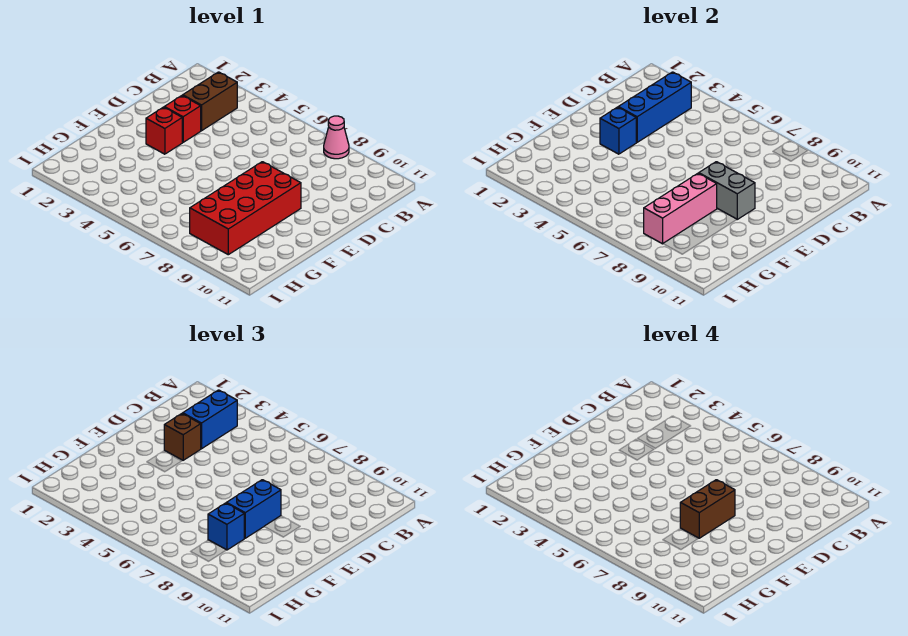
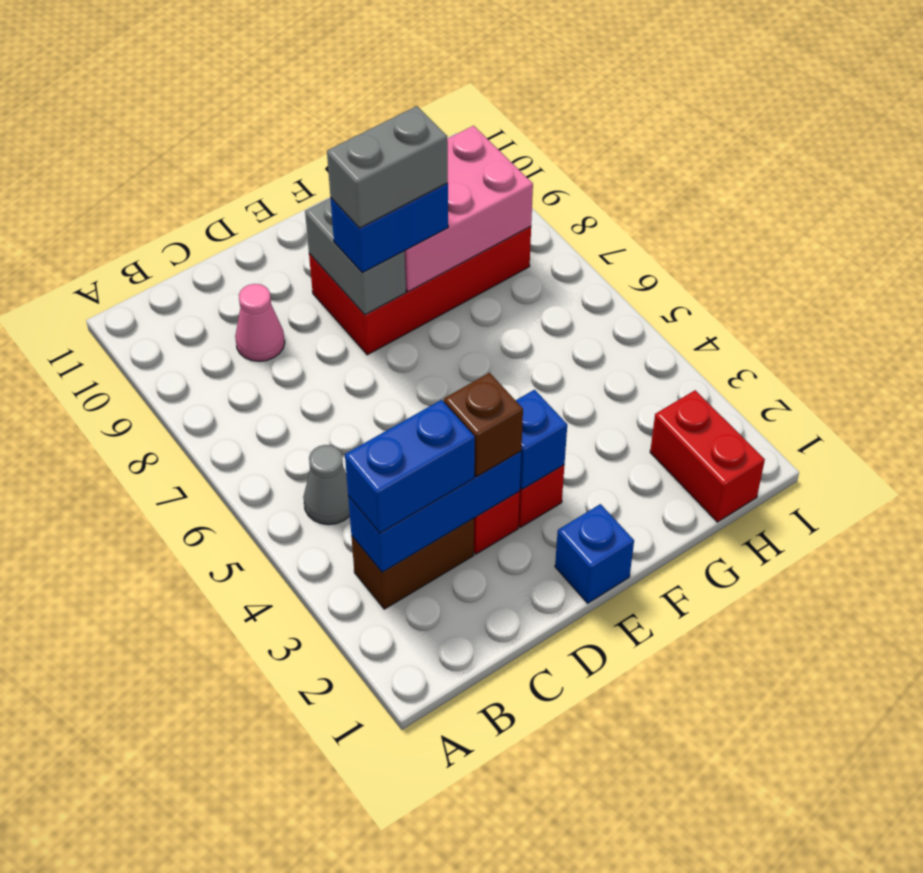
pink cone A8 level 1 -> pink cone C9 level 1
none -> grey cone B5 level 1
brown brick E8:F8 level 4 -> grey brick E8:F8 level 4
pink brick F8:H8 level 2 -> pink brick F8:H9 level 2
blue brick G8 level 3 -> blue brick E1 level 1
none -> red brick H1:H2 level 1

